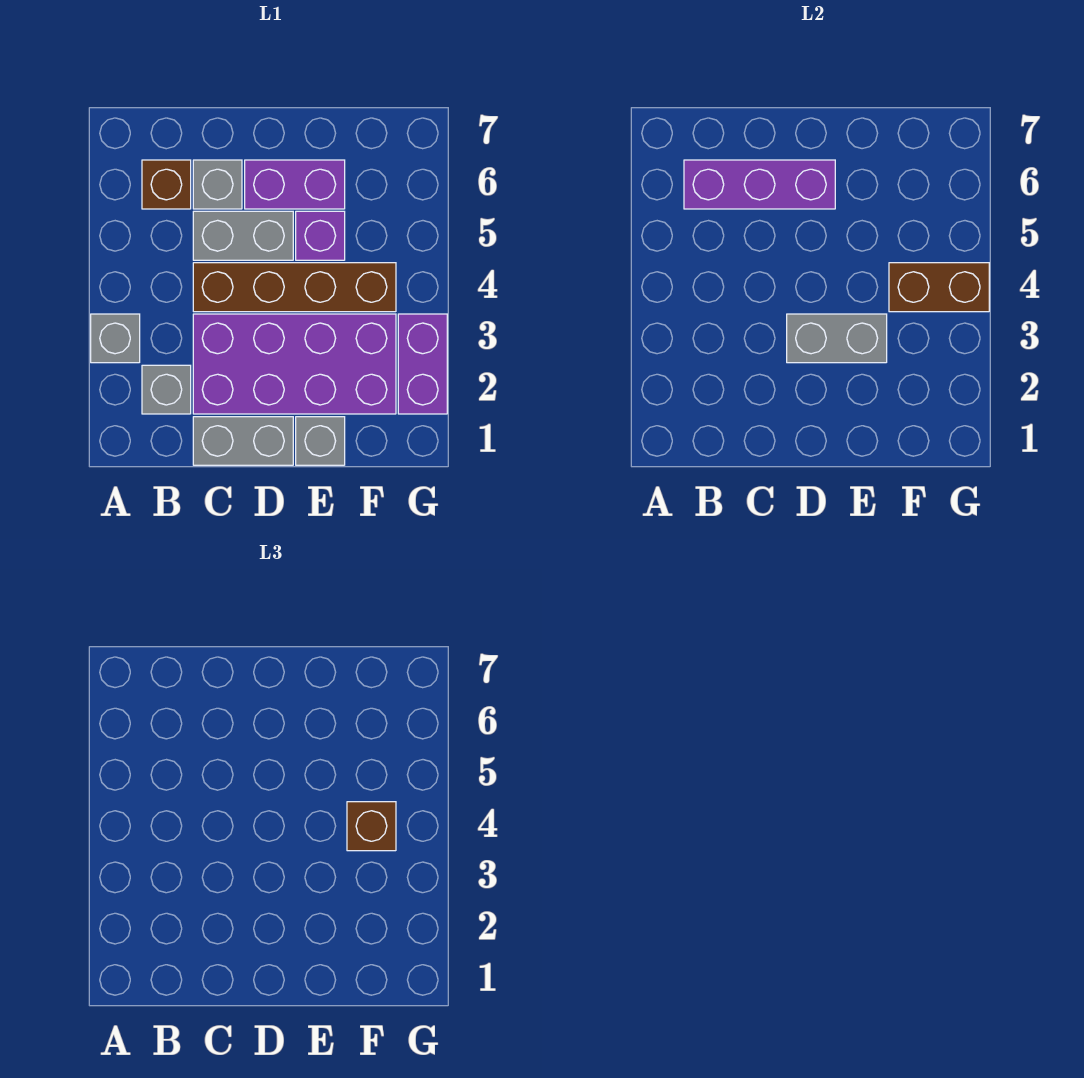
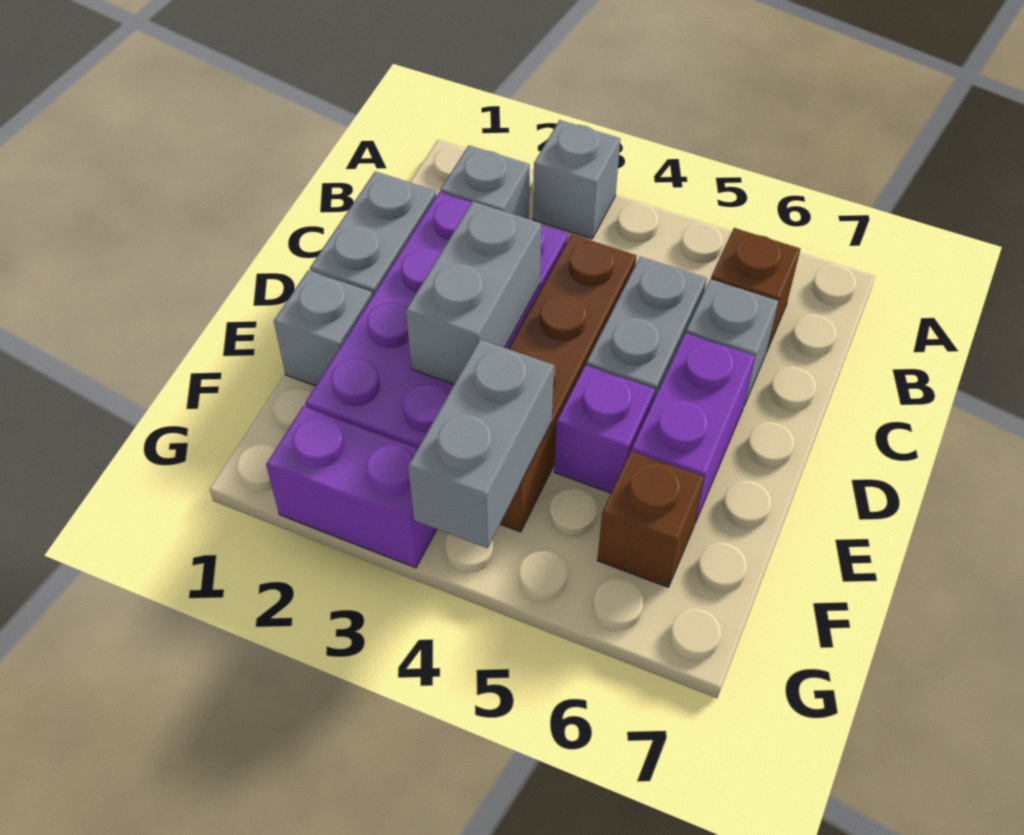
purple brick B6:D6 level 2 -> none
brown brick F4:G4 level 2 -> grey brick F4:G4 level 2
brown brick F4 level 3 -> brown brick F6 level 1

